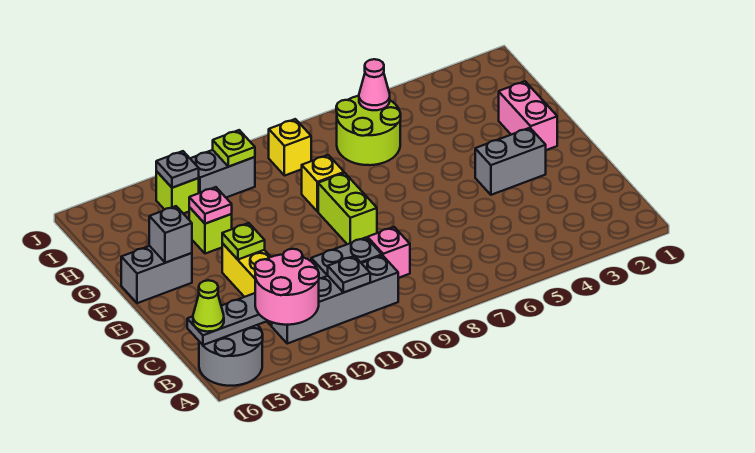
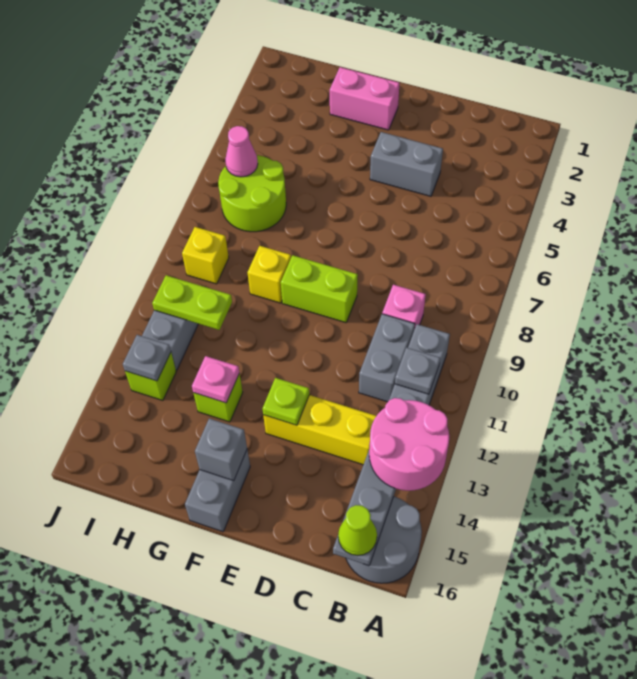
grey brick E3:E4 level 1 -> grey brick D4:E4 level 1
lime plate I11 level 2 -> lime plate H11:I11 level 2

